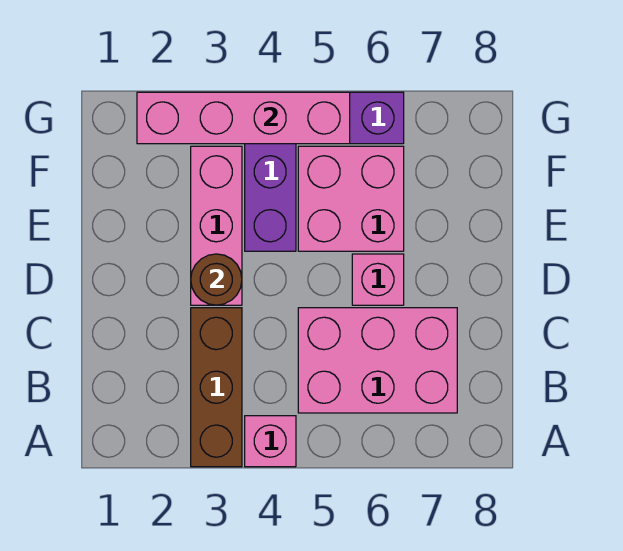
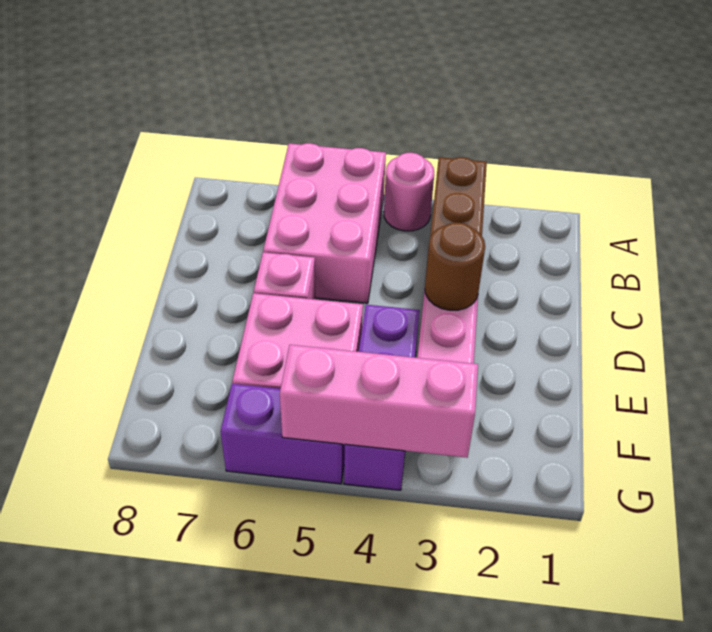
pink brick A4 level 1 -> pink round brick A4 level 1
pink brick B5:C7 level 1 -> pink brick A5:C6 level 1
pink brick G2:G5 level 2 -> pink brick G3:G5 level 2

